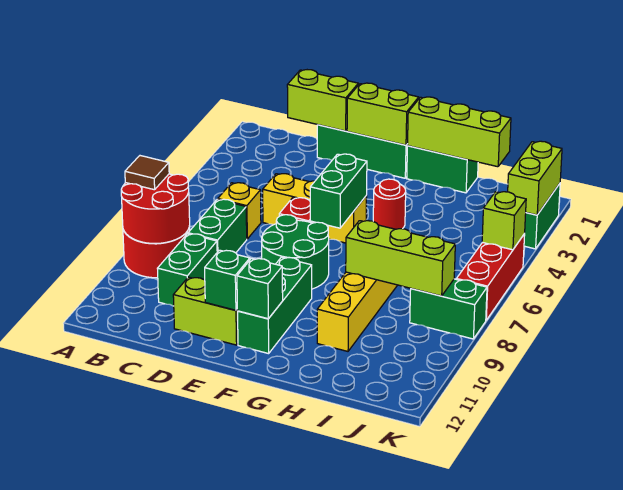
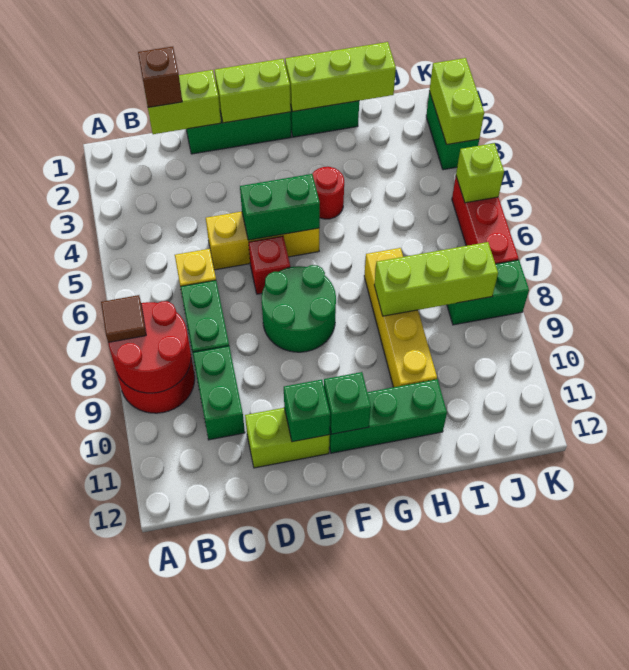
none -> brown brick C1 level 3
green brick F5:F6 level 2 -> green brick E5:F5 level 2
green brick F9:F11 level 1 -> green brick F11:H11 level 1

